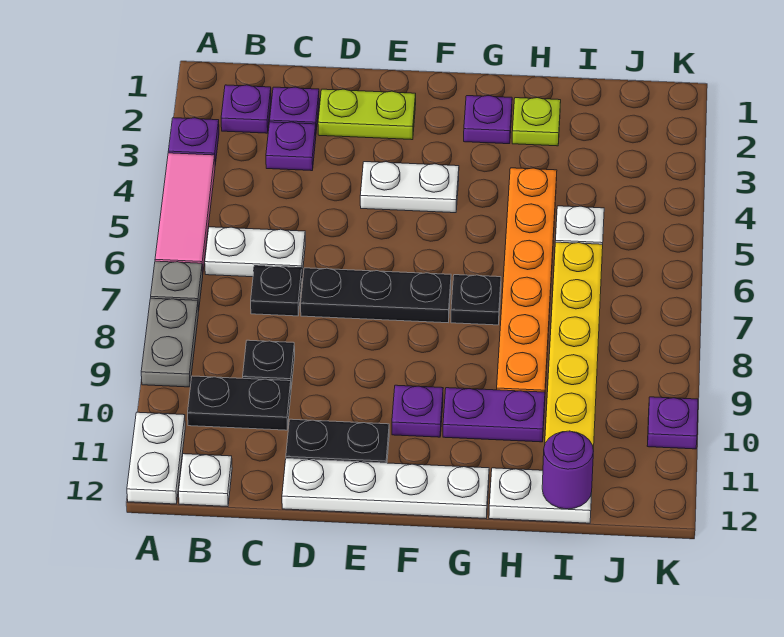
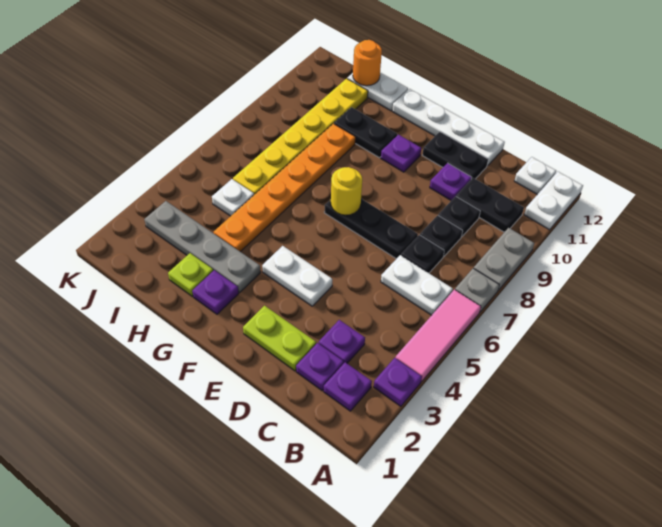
none -> yellow round brick F7 level 2
none -> grey plate G3:J3 level 1
black plate G7 level 1 -> black plate C8 level 1
purple plate G10:H10 level 1 -> black plate G10:H10 level 1
purple round brick I12 level 2 -> orange round brick I12 level 2
purple plate K10 level 1 -> purple plate D10 level 1

